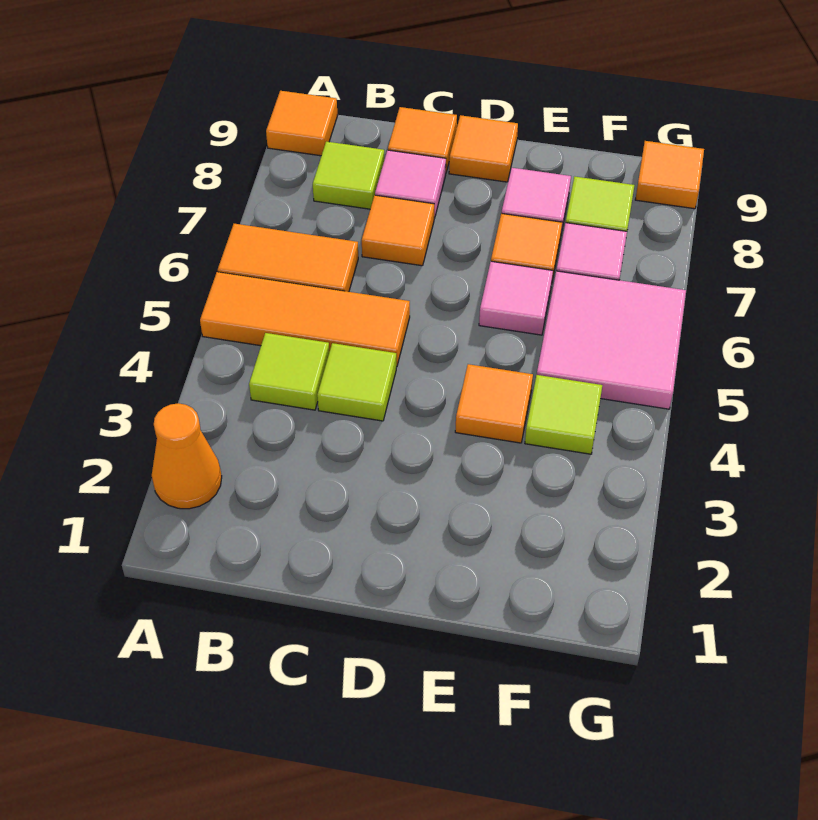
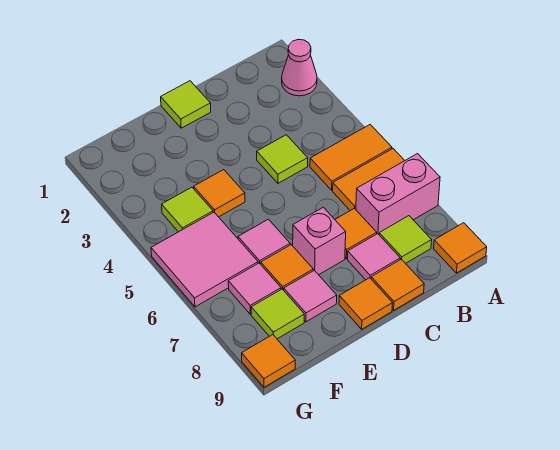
orange cone A2 level 1 -> pink cone A2 level 1
orange tile A5:C5 level 1 -> orange tile A5:B5 level 1
none -> pink brick A7:B7 level 1
lime tile B4 level 1 -> lime tile D1 level 1
none -> pink brick D7 level 1

